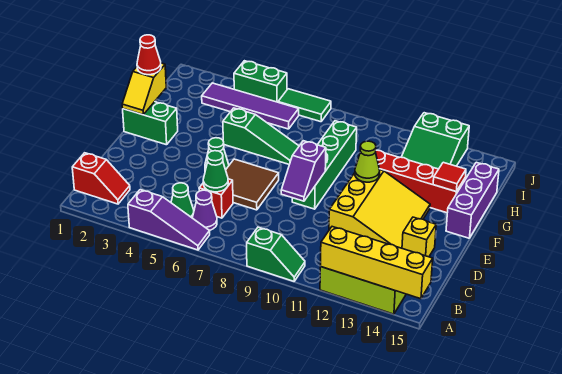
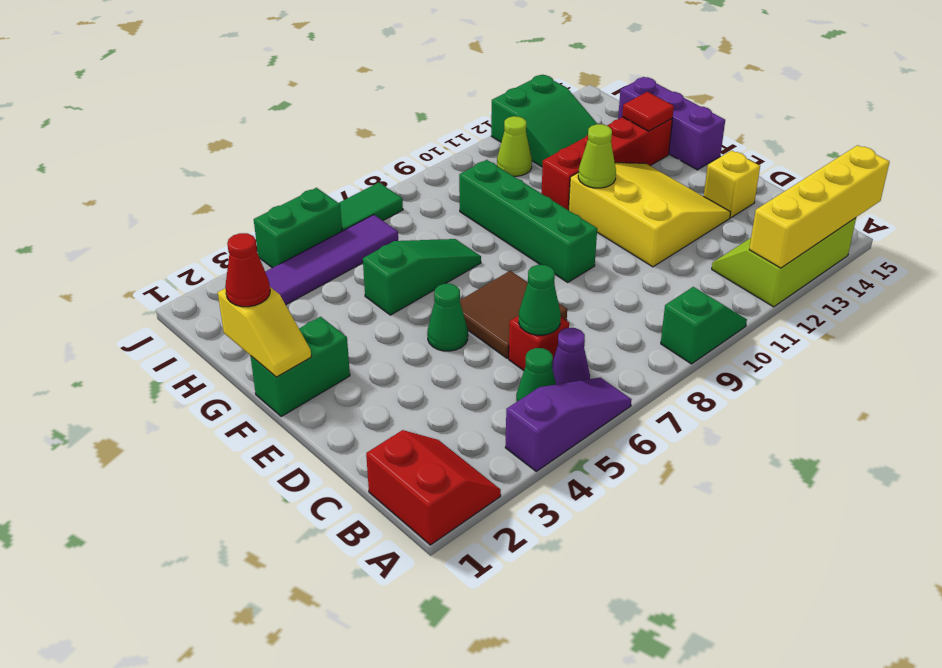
red slope B1:B2 level 1 top 1 -> red slope A1:B2 level 1 top 1
purple slope D9:E9 level 2 top E -> none
none -> lime cone I11 level 1

